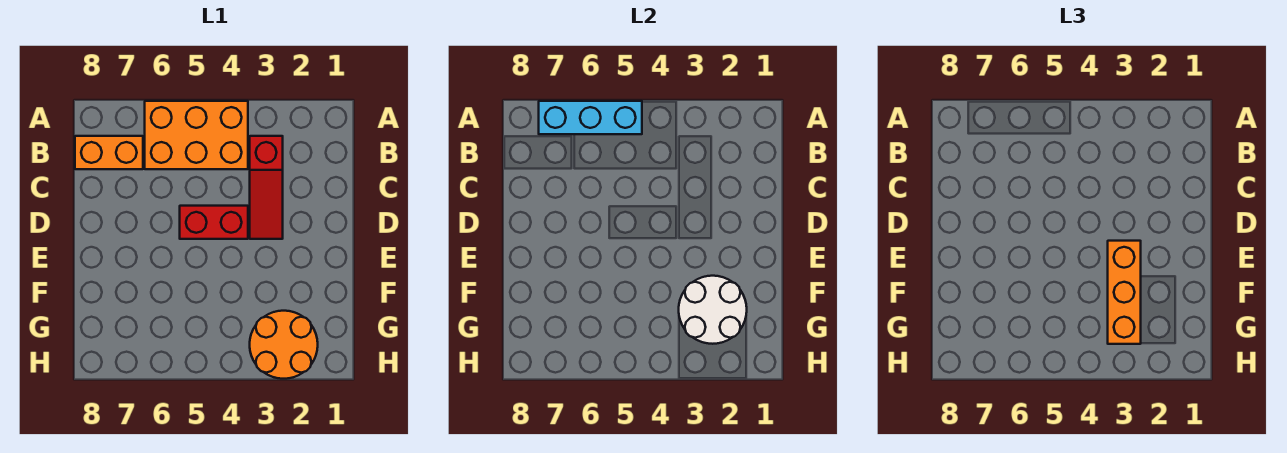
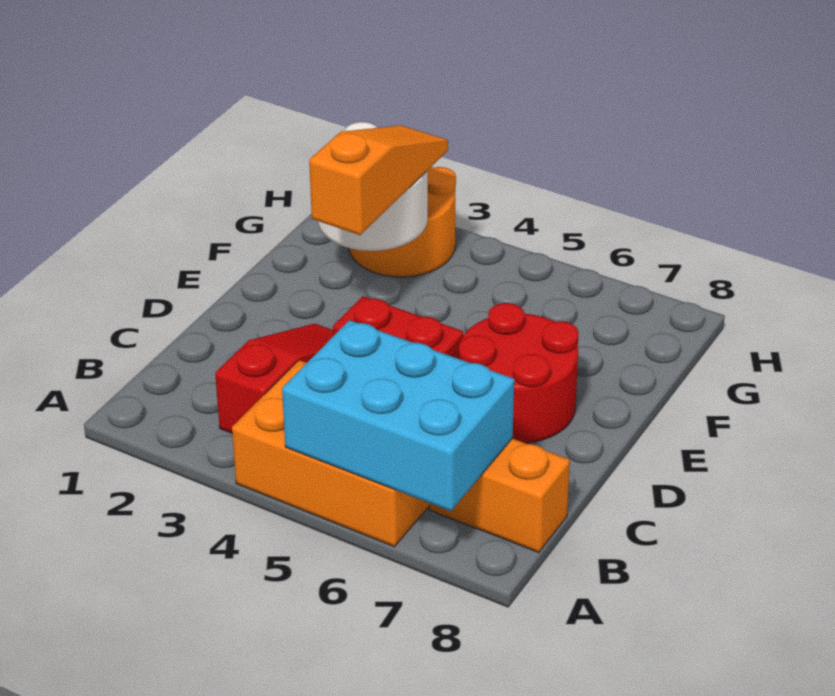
cyan brick A5:A7 level 2 -> cyan brick A5:B7 level 2
none -> red round brick D6:E7 level 1
orange brick E3:G3 level 3 -> orange slope E3:G3 level 3 top E

